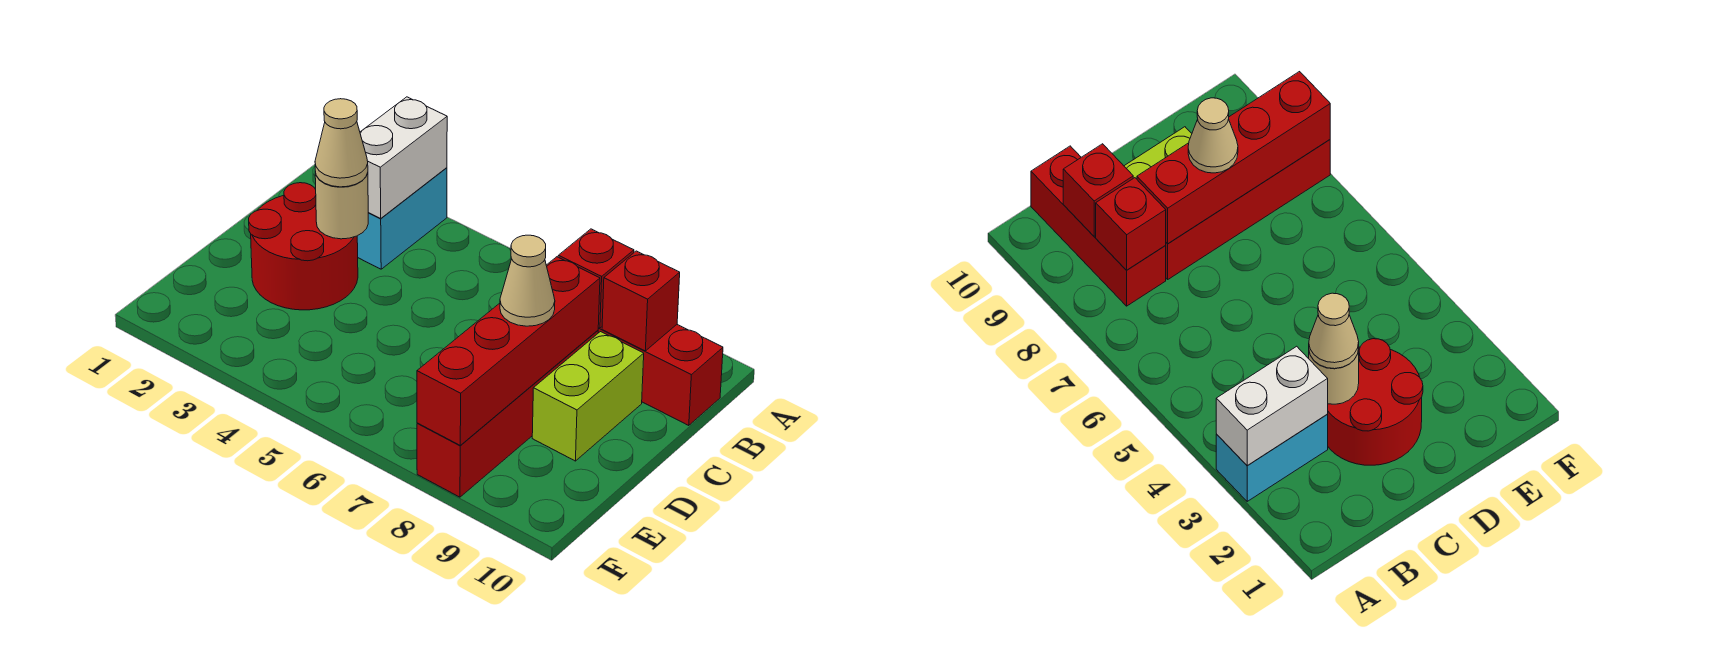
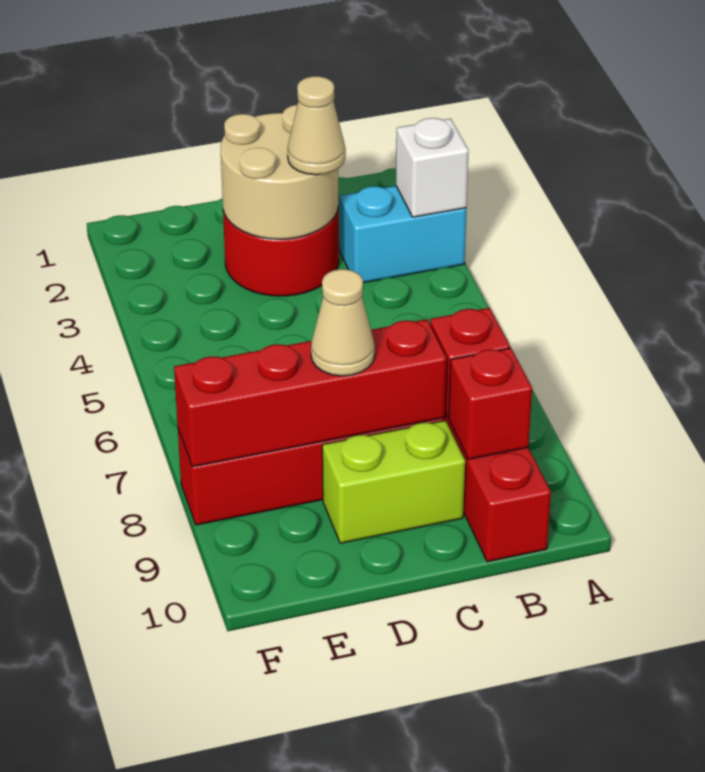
white brick A3:B3 level 2 -> white brick A3 level 2
tan round brick C3 level 2 -> tan round brick C2:D3 level 2

